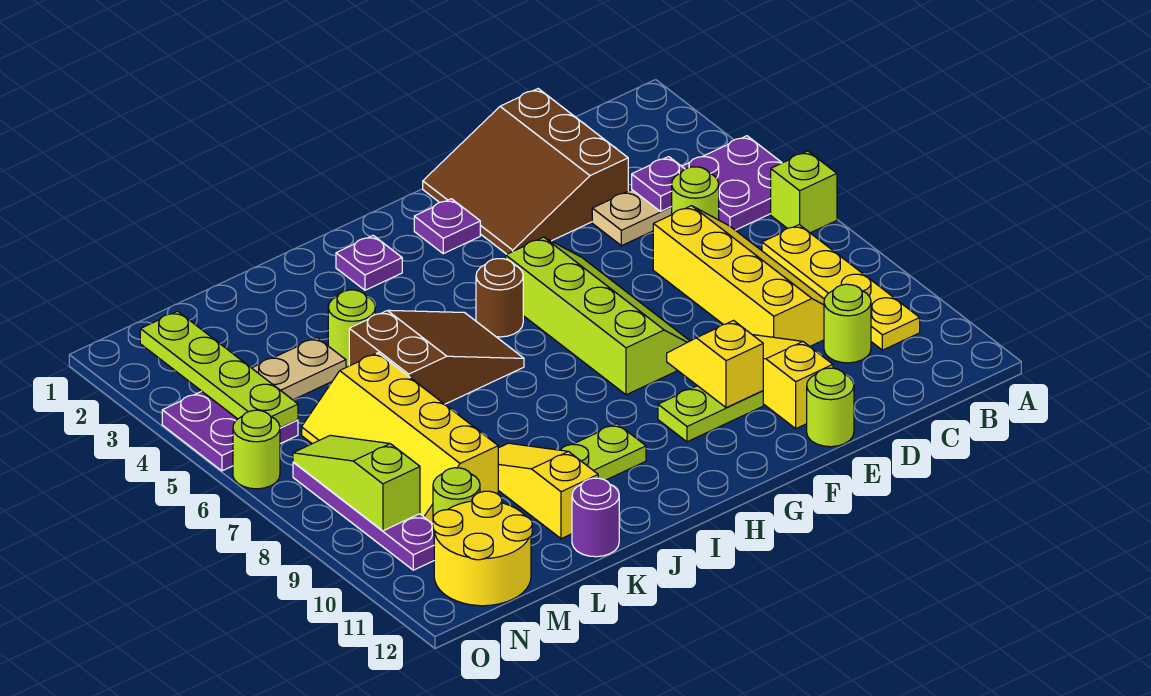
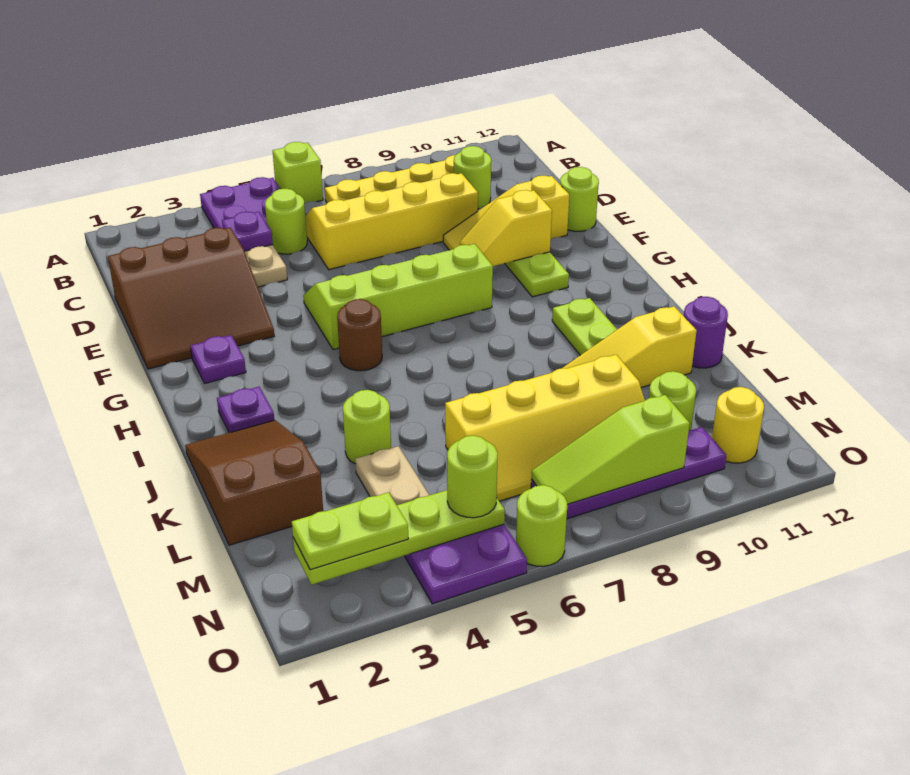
brown slope I5:K6 level 1 top K -> brown slope J1:L2 level 1 top L
yellow round brick M11:N12 level 1 -> yellow round brick N11 level 1
none -> lime plate N2:N3 level 3
none -> lime round brick N5 level 3

